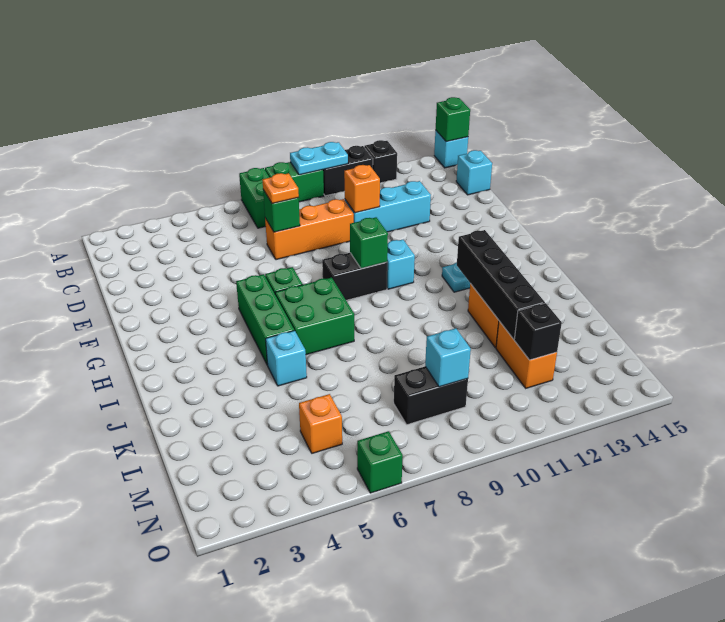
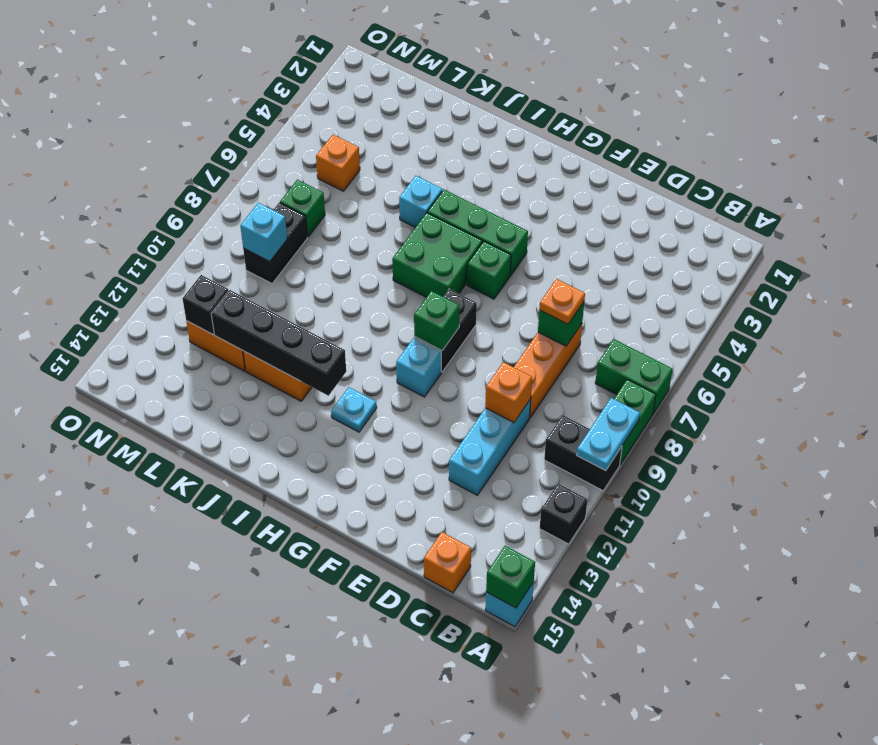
black brick A10:A11 level 1 -> black brick A10:B10 level 1
cyan brick C15 level 1 -> orange brick C15 level 1
green brick O6 level 1 -> green brick M7 level 1

